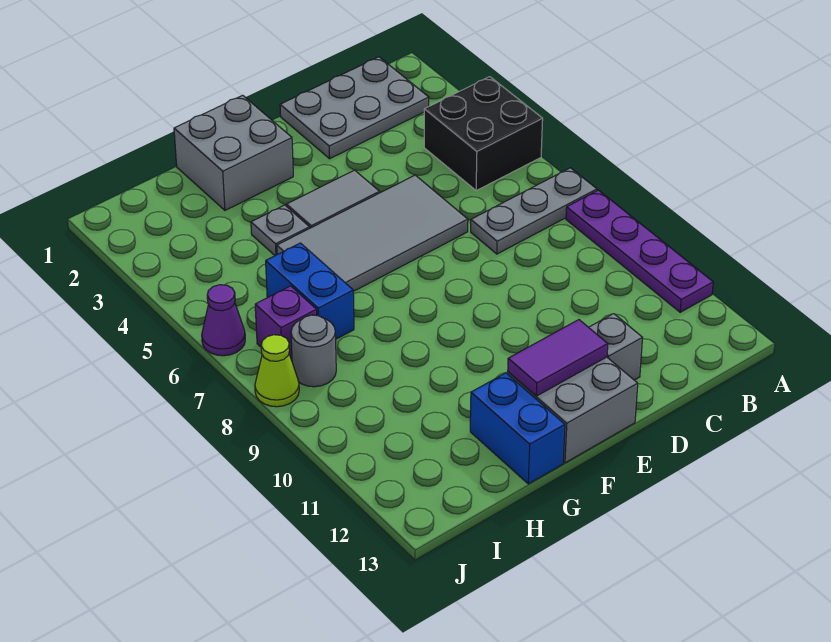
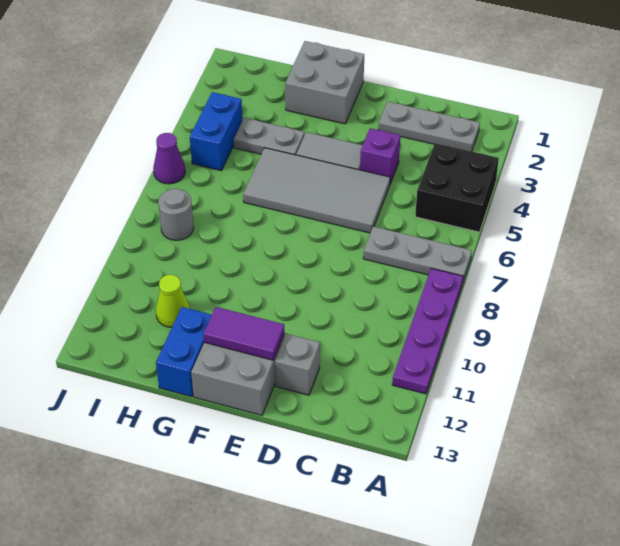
grey plate B1:D2 level 1 -> grey plate B2:D2 level 1
grey plate G4 level 1 -> grey plate G4:H4 level 1
blue brick H6:H7 level 1 -> blue brick I4:I5 level 1
purple brick I7 level 1 -> purple brick D4 level 1
lime cone J8 level 1 -> lime cone H11 level 1

